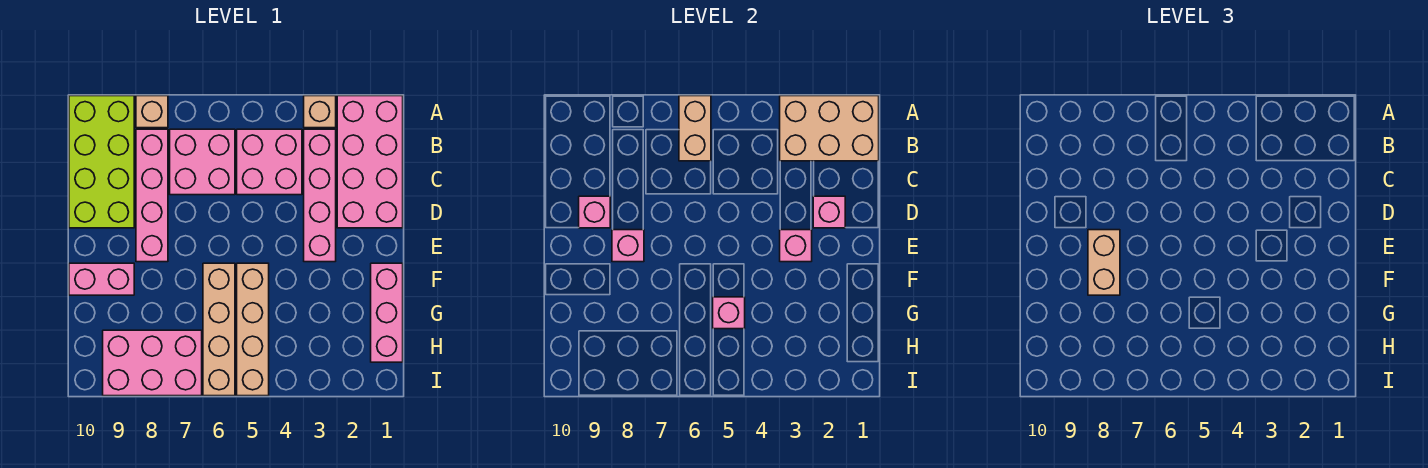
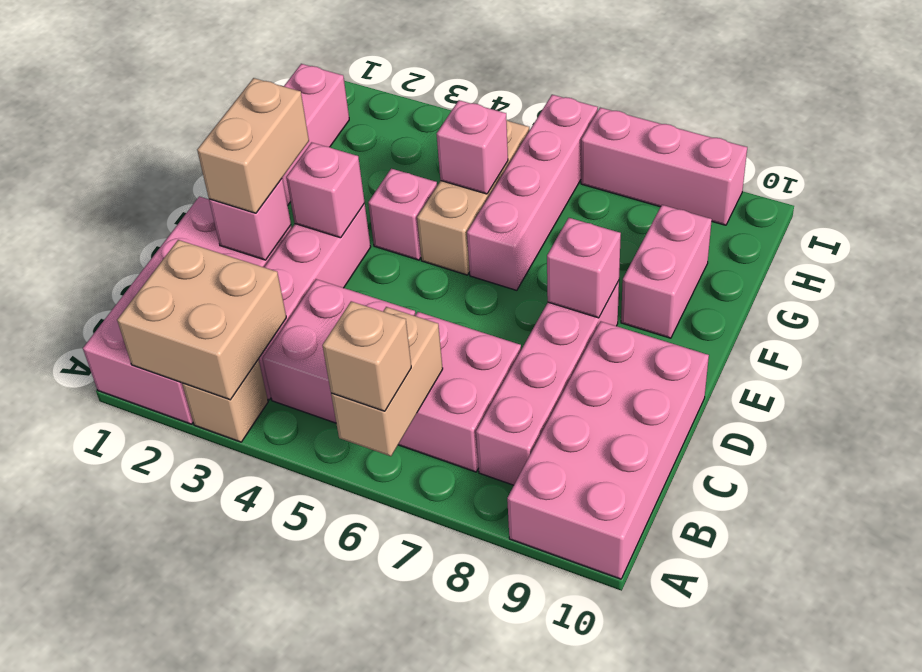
tan brick A1:B3 level 2 -> tan brick A2:B3 level 2
tan brick A8 level 1 -> tan brick A6 level 3
lime brick A9:D10 level 1 -> pink brick A9:D10 level 1
pink brick D9 level 2 -> pink brick F4 level 1
tan brick E8:F8 level 3 -> tan brick D2:E2 level 3
tan brick F5:I5 level 1 -> tan brick F5:H5 level 1
tan brick F6:I6 level 1 -> pink brick F6:I6 level 1
pink brick F9:F10 level 1 -> pink brick F9:G9 level 1
pink brick H7:I9 level 1 -> pink brick I7:I9 level 1

